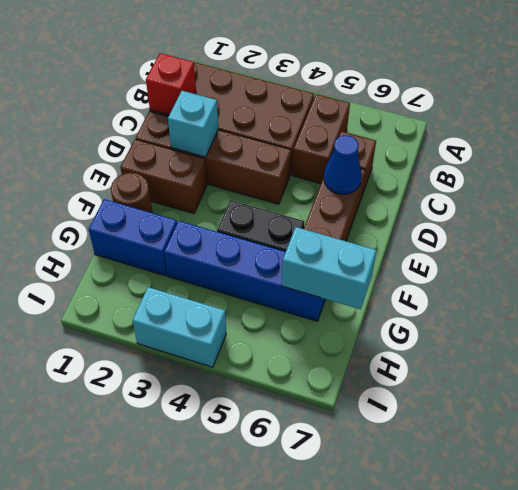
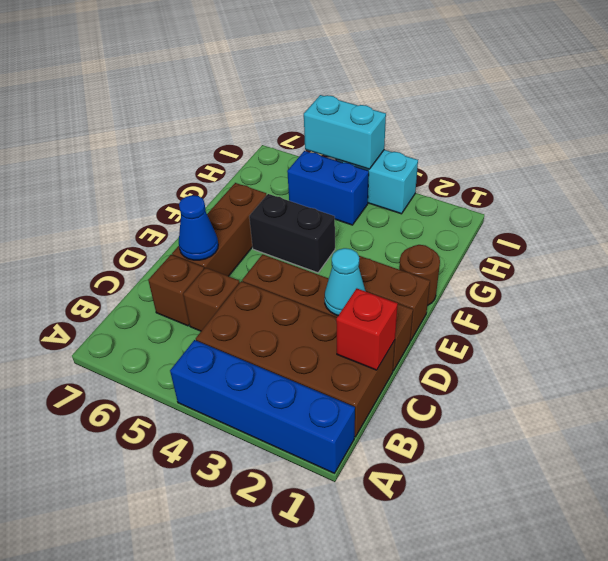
brown brick B5:C5 level 1 -> brown brick C5 level 1
cyan brick D2 level 2 -> cyan cone D2 level 2
blue brick G1:G2 level 1 -> blue brick H4:H5 level 1
blue brick G3:G6 level 1 -> blue brick A1:A4 level 1
cyan brick G6:G7 level 2 -> cyan brick I4:I5 level 2

